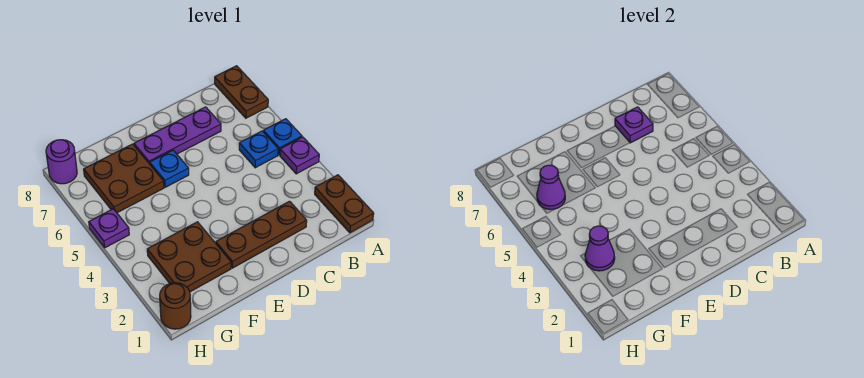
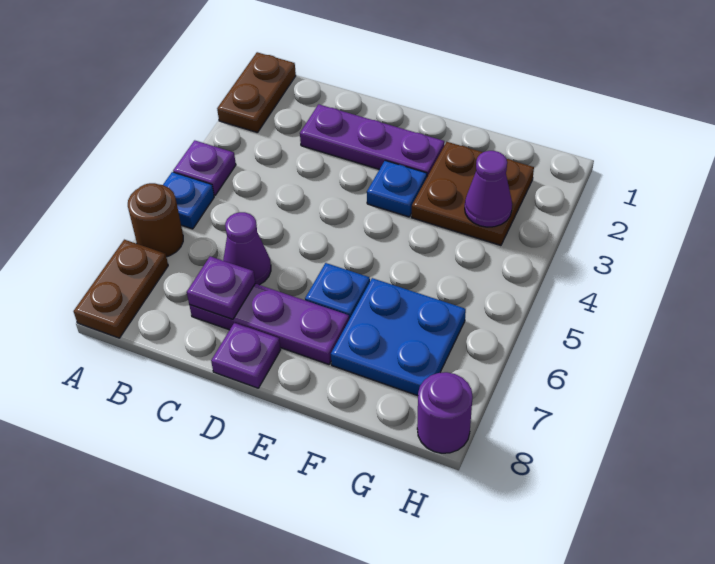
blue plate B5 level 1 -> blue plate E3 level 1
brown plate C2:E2 level 1 -> purple plate C2:E2 level 1
brown plate F6:G7 level 1 -> blue plate F6:G7 level 1
purple cone G6 level 2 -> purple cone C6 level 1
brown round brick H1 level 1 -> brown round brick A6 level 1
purple plate H5 level 1 -> purple plate D8 level 1

